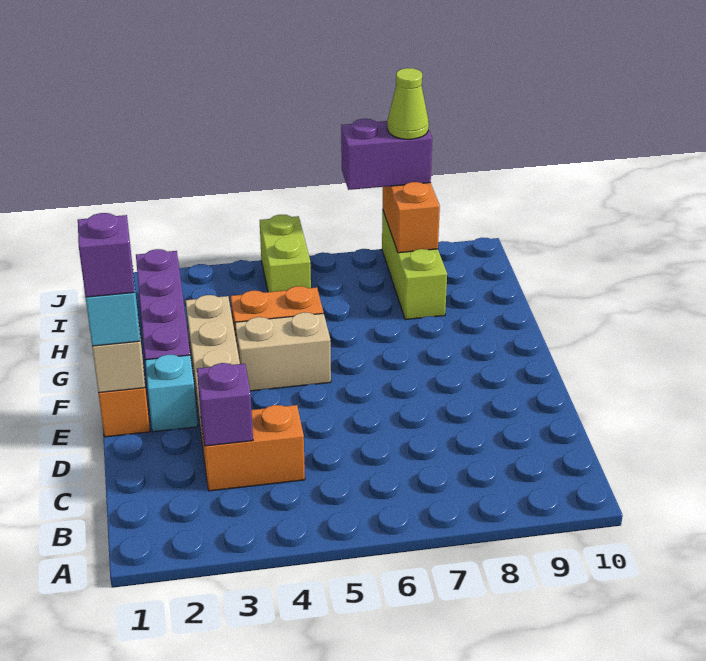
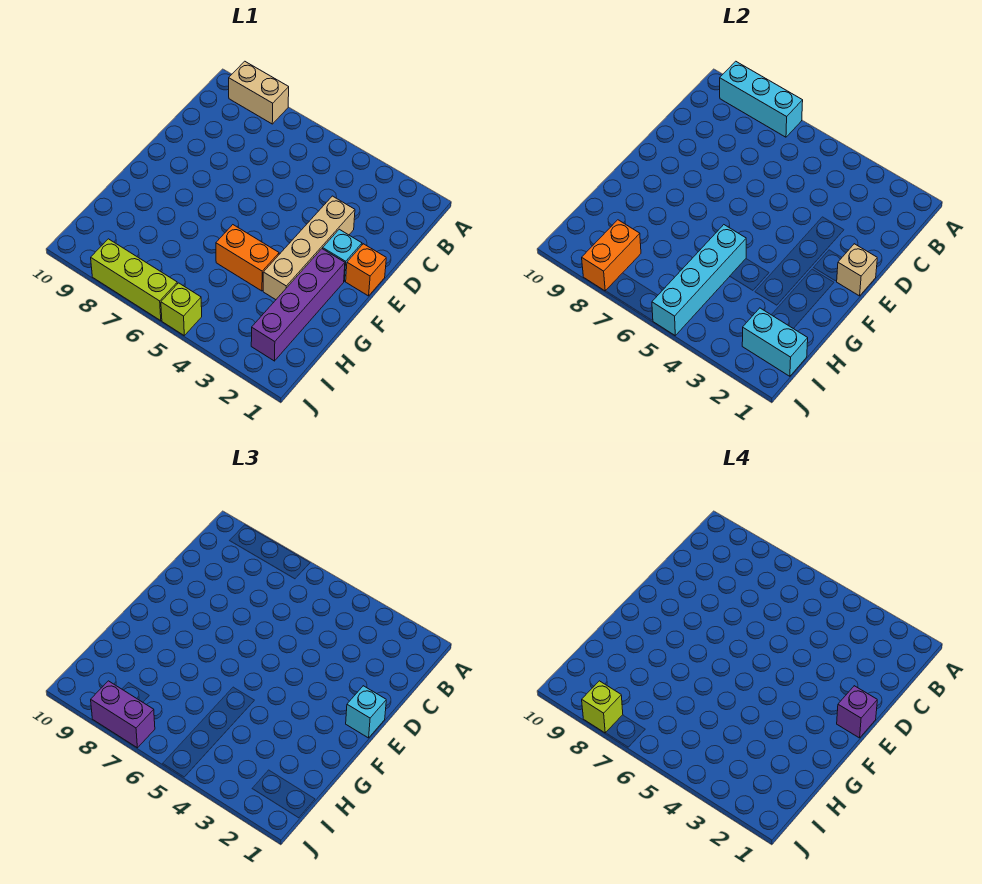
none -> cyan brick A7:A9 level 2
orange brick C3:C4 level 1 -> none
purple brick C3 level 2 -> none
tan brick F4:F5 level 1 -> tan brick A8:A9 level 1
none -> cyan brick G5:J5 level 2
lime brick H8:J8 level 1 -> lime brick J6:J8 level 1
none -> cyan brick I1:I2 level 2
lime brick I5:J5 level 1 -> lime brick J5 level 1
lime cone J8 level 4 -> lime brick J8 level 4

